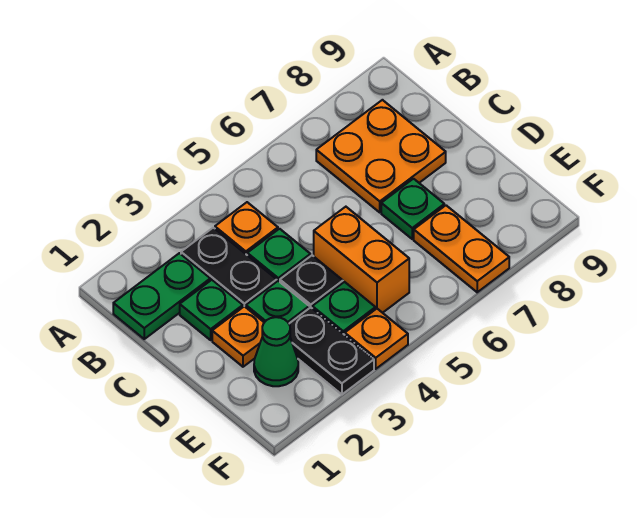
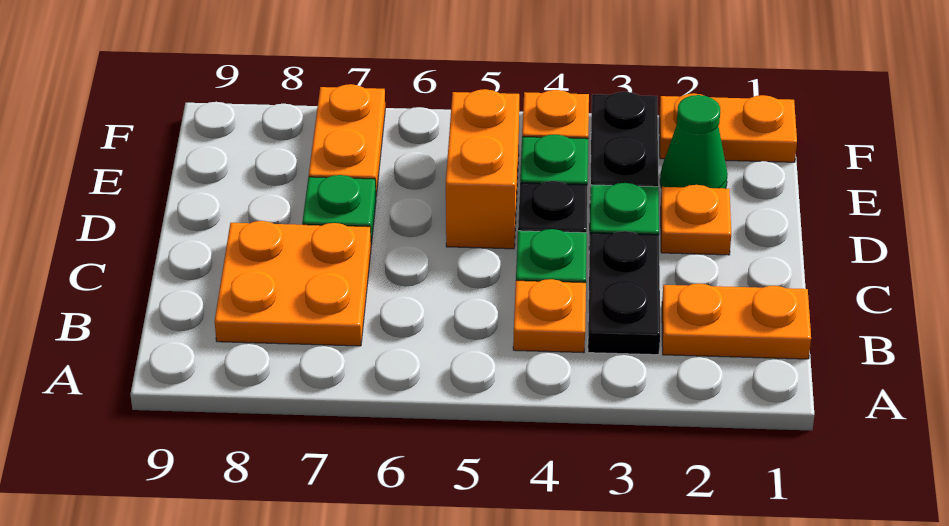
green plate B1:B2 level 1 -> orange plate B1:B2 level 1
green plate C2 level 1 -> none
none -> orange plate F1:F2 level 1

